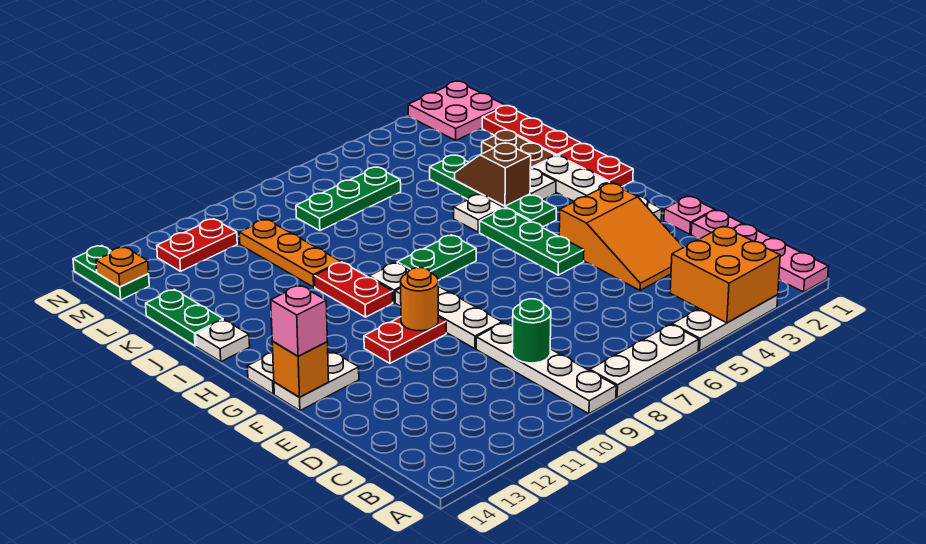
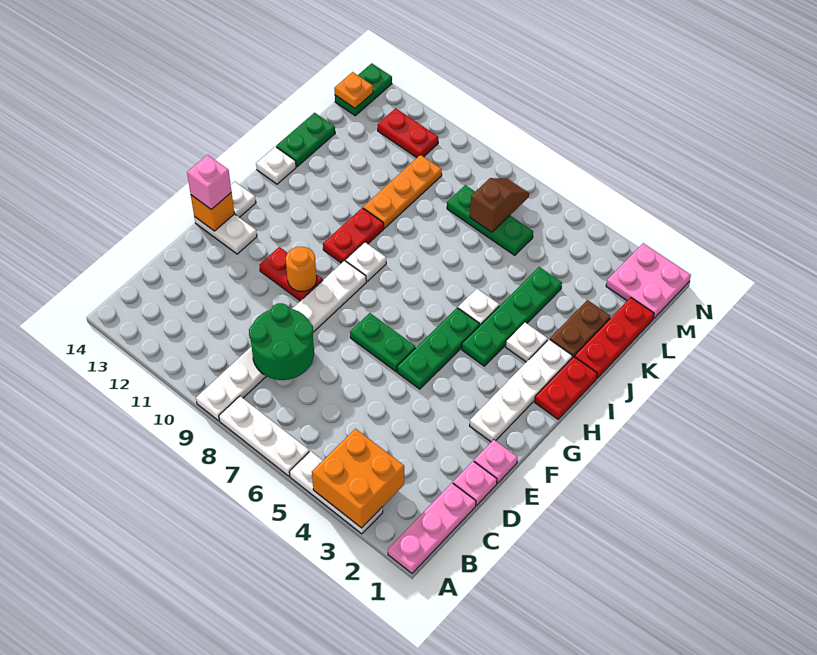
green round brick C9 level 2 -> green round brick C8:D9 level 2
orange slope D3:F4 level 1 top F -> none
green plate H7:H8 level 1 -> green plate F6:F7 level 1
brown slope I4:J4 level 2 top I -> brown slope L7:M7 level 2 top L

